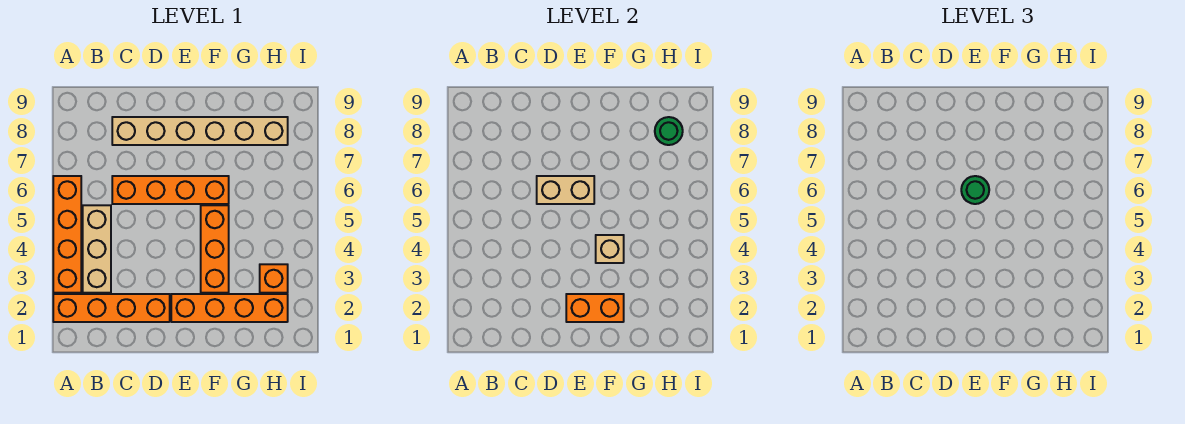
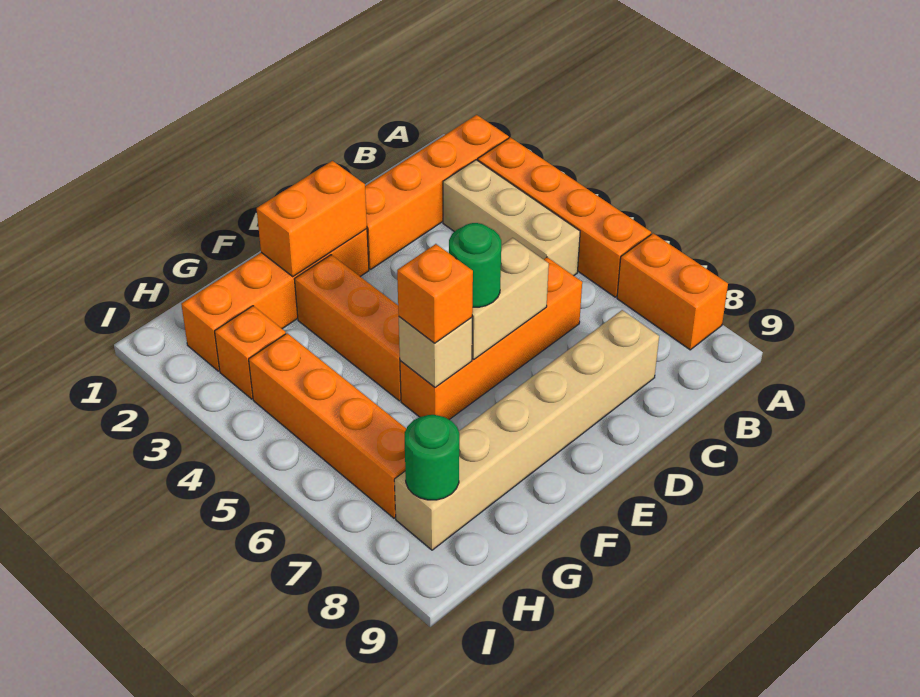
none -> orange brick A7:A8 level 1
tan brick F4 level 2 -> tan brick F6 level 2
none -> orange brick F6 level 3
none -> orange brick H4:H7 level 1

